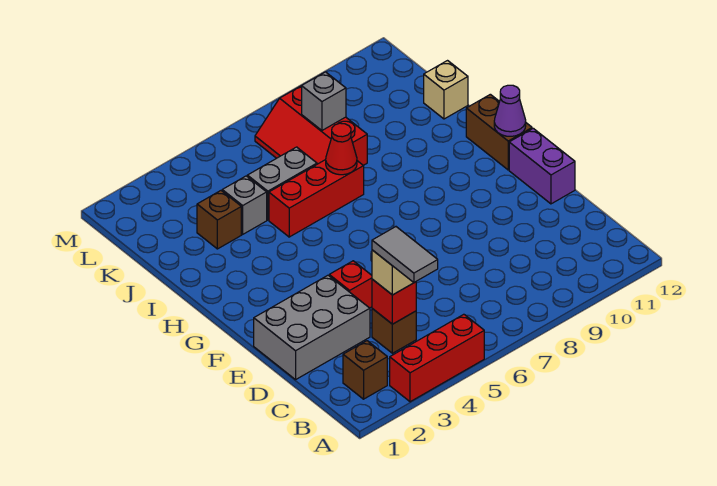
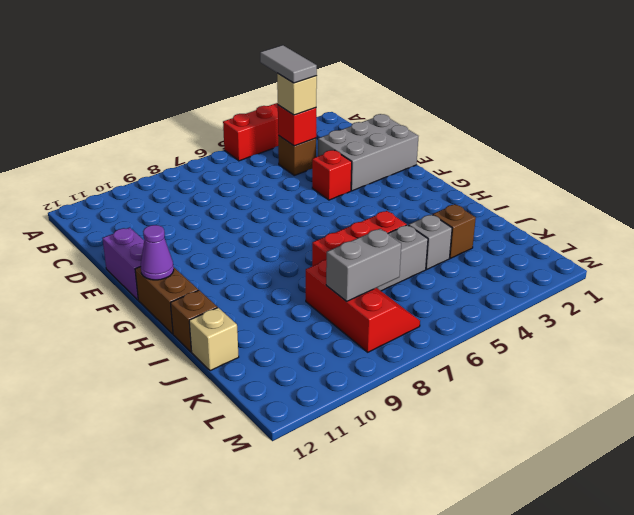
brown brick B2 level 1 -> brown brick I12 level 1
red cone I7 level 2 -> none
grey brick K8 level 2 -> grey brick K7:K8 level 2

